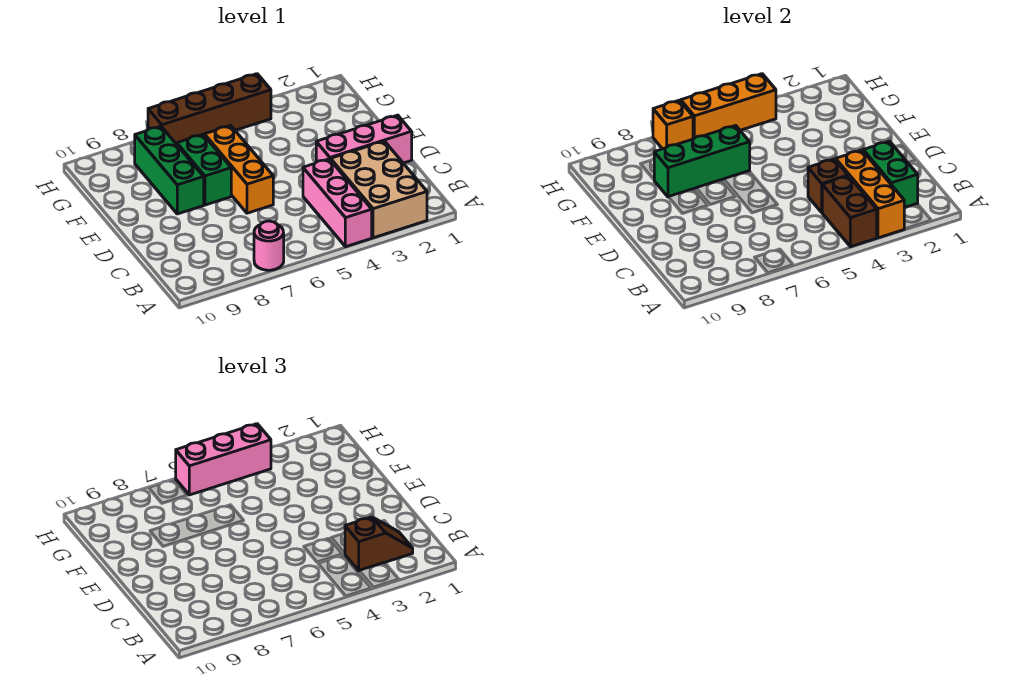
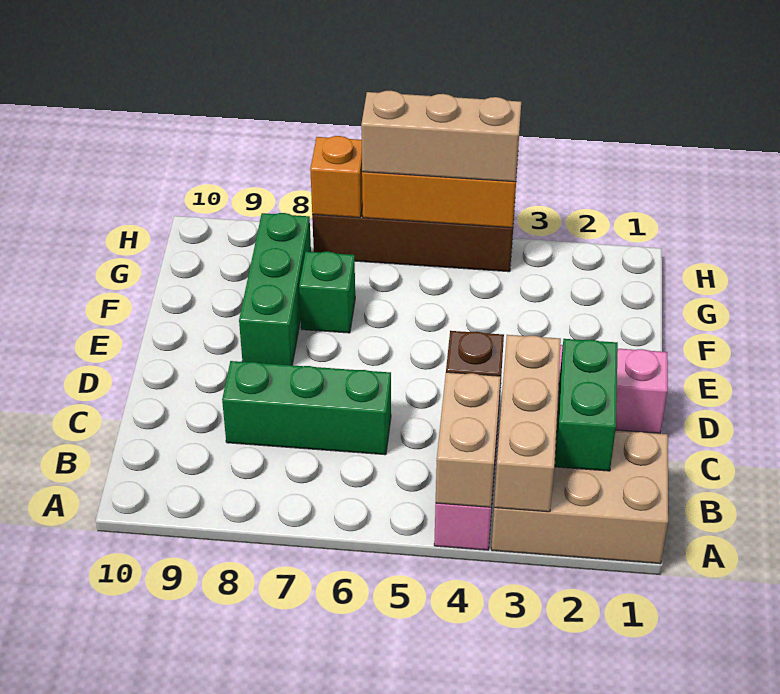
tan brick A2:C3 level 1 -> tan brick A1:B3 level 1
orange brick A3:C3 level 2 -> tan brick A3:C3 level 2
brown brick A4:B4 level 2 -> tan brick A4:B4 level 2
pink round brick A7 level 1 -> none
brown slope B2:B3 level 3 top 3 -> none
orange brick D6:F6 level 1 -> none
green brick E7:F7 level 1 -> green brick F7 level 1
green brick F6:F8 level 2 -> green brick C6:C8 level 1
pink brick H4:H6 level 3 -> tan brick H4:H6 level 3

